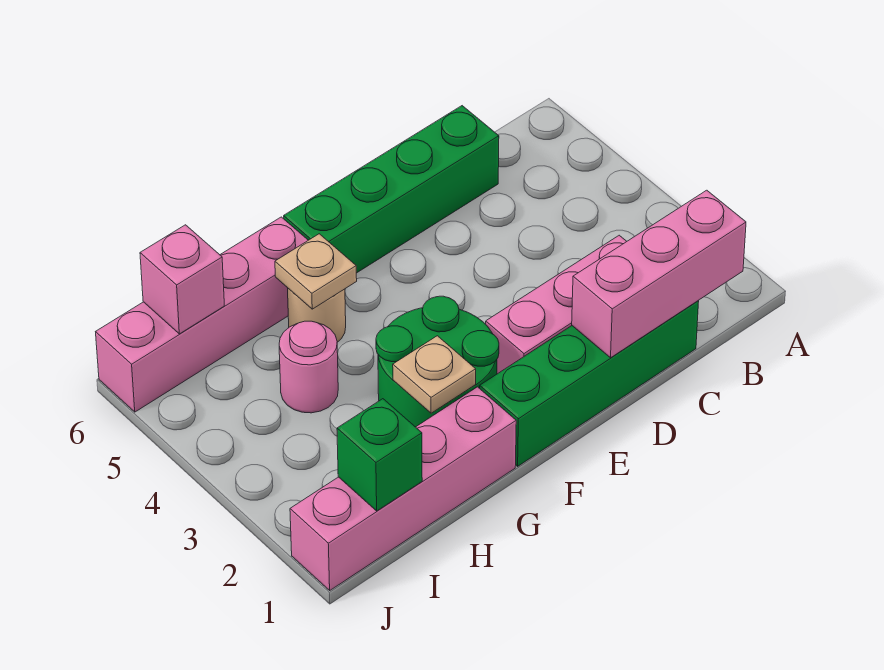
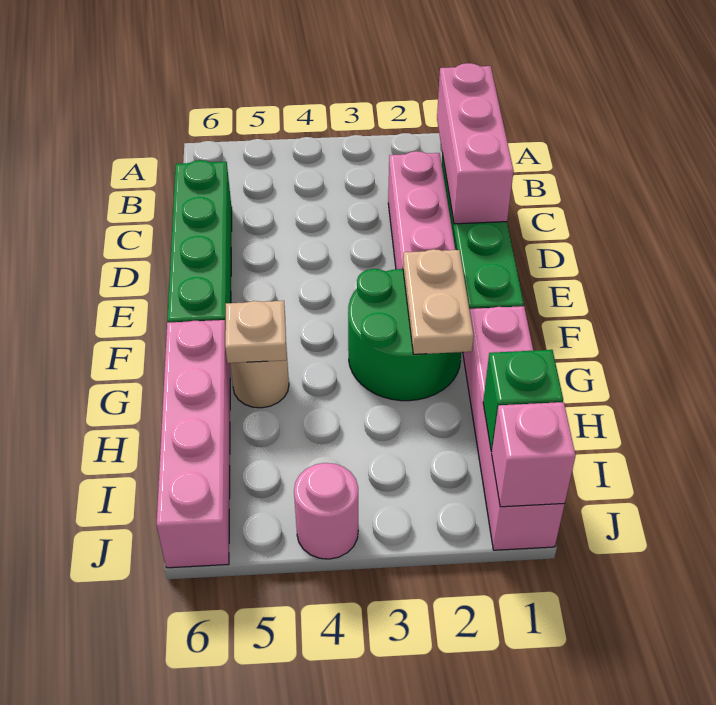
tan plate G2 level 2 -> tan plate F2:G2 level 2
pink round brick H4 level 1 -> pink round brick J4 level 1
pink brick I6 level 2 -> pink brick J1 level 2

